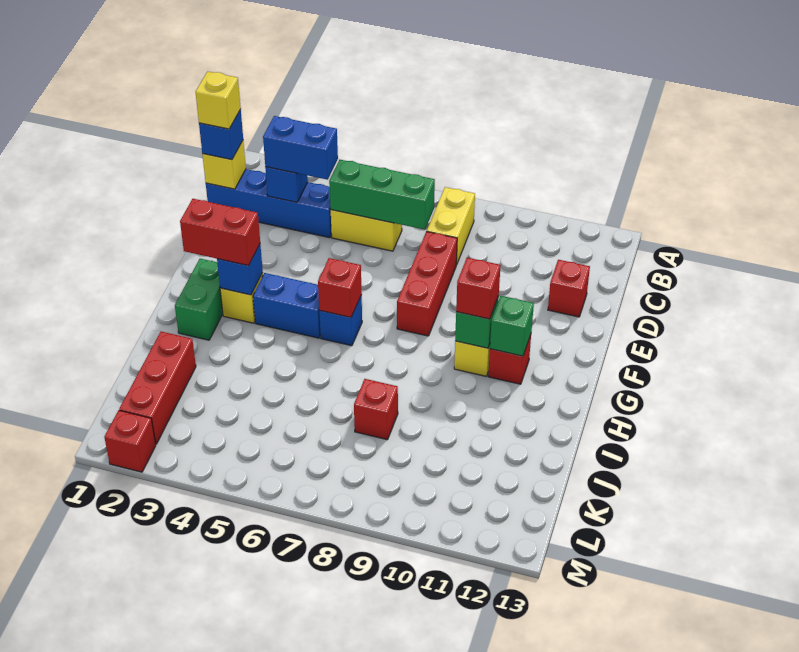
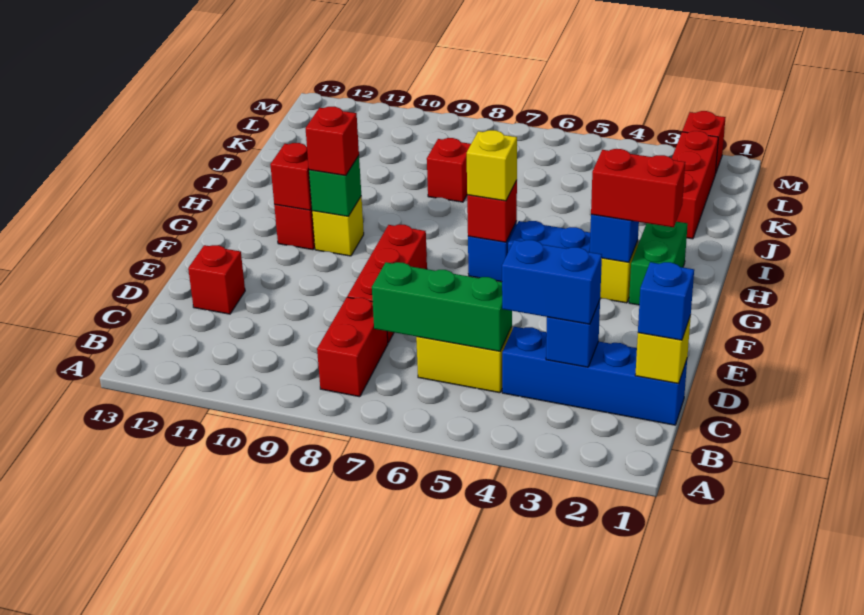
yellow brick B8:C8 level 1 -> red brick B8:C8 level 1
yellow brick C1 level 4 -> yellow brick G6 level 3
green brick G11 level 2 -> red brick G11 level 2

